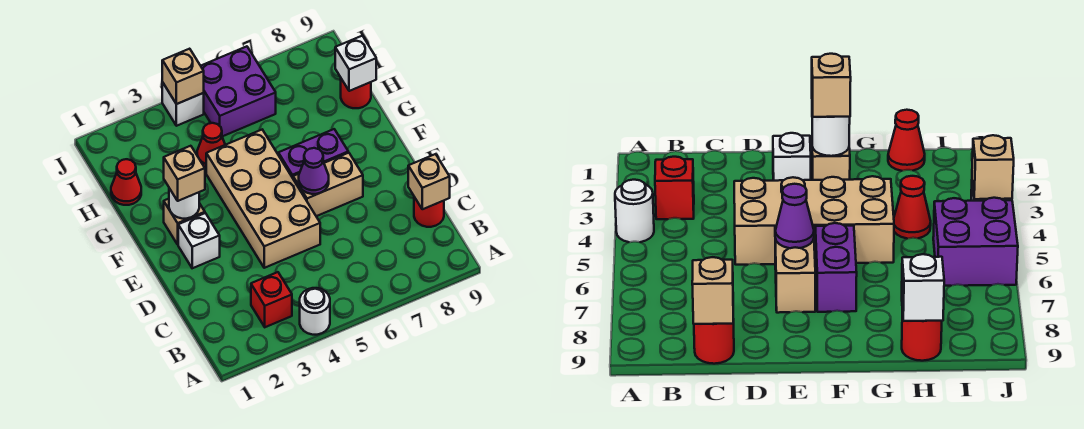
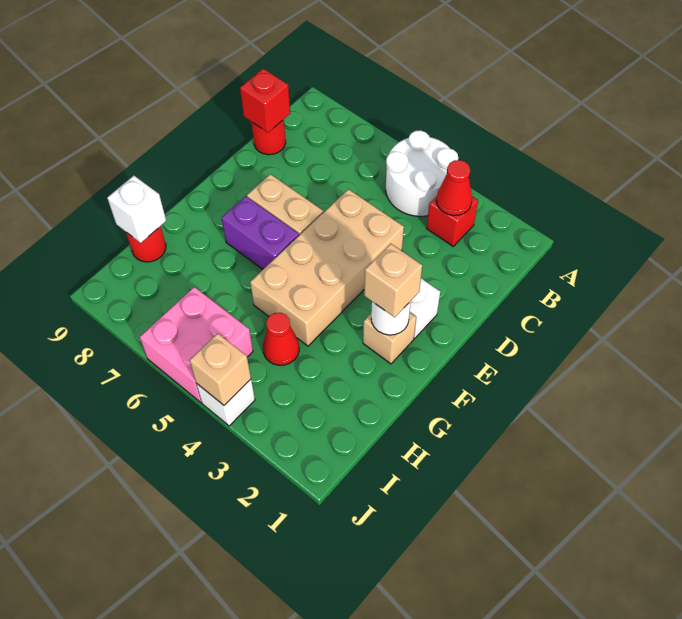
white round brick A4 level 1 -> white round brick A4:B5 level 1
tan brick C9 level 2 -> red brick C9 level 2
purple cone E6 level 2 -> none
red cone H1 level 1 -> red cone B3 level 2
purple brick I5:J6 level 1 -> pink brick I5:J6 level 1

